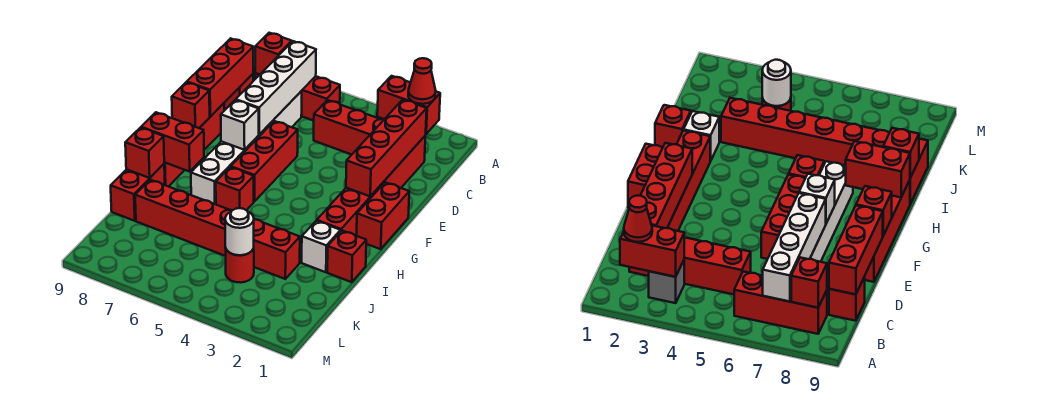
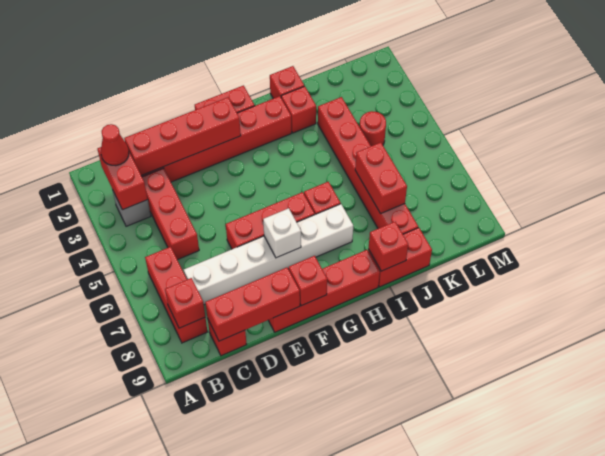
white brick B7:E7 level 2 -> none
red brick H8:H9 level 2 -> red brick J6:J7 level 2
white brick I2 level 1 -> red brick I2 level 1
white round brick K4 level 2 -> none

